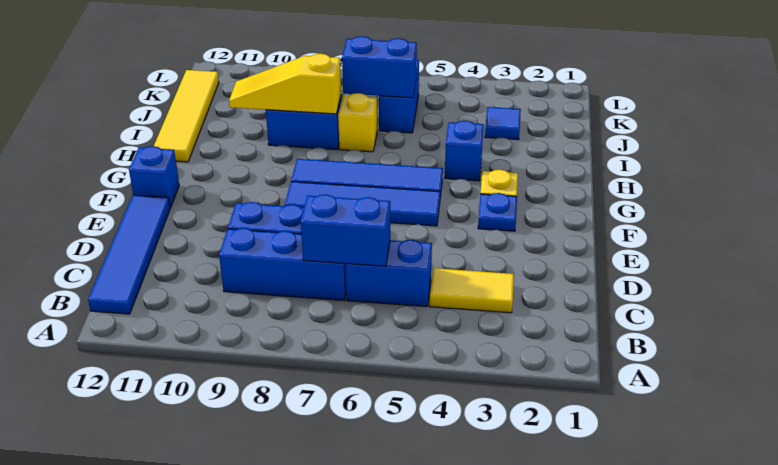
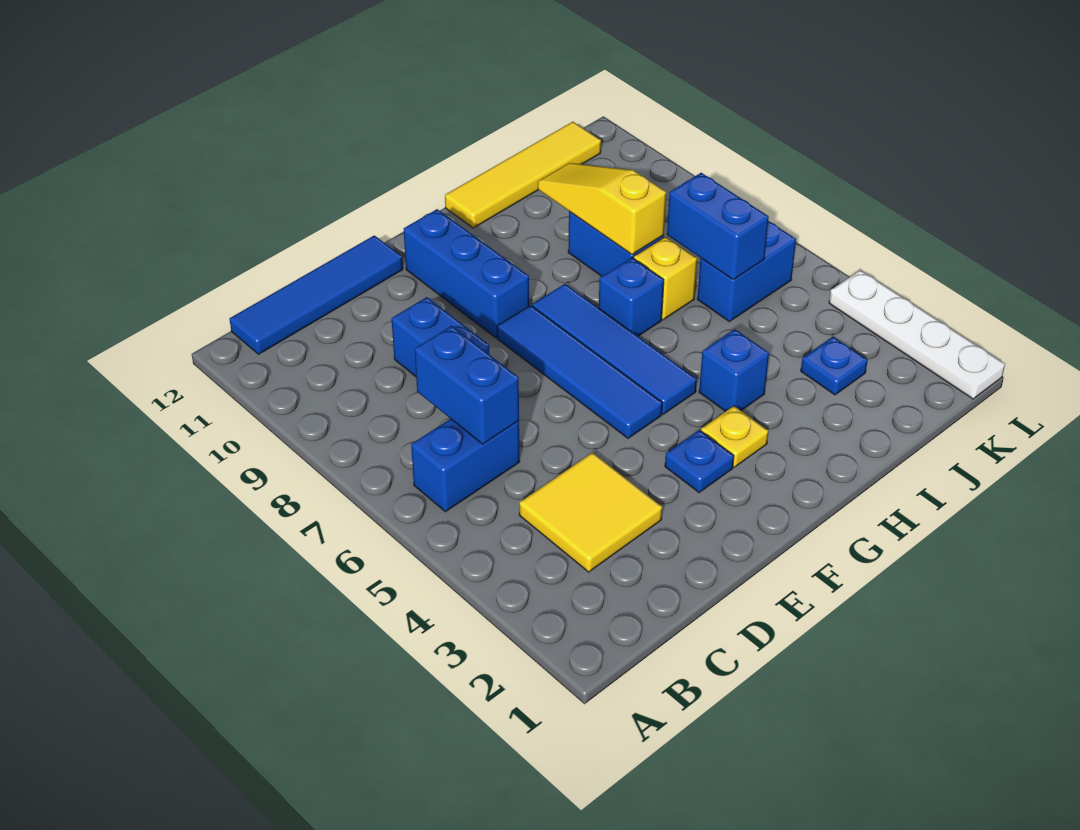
yellow tile C3:C4 level 1 -> yellow tile C3:D4 level 1
blue brick C5:C6 level 1 -> blue brick B6:C6 level 1
blue brick C7:C9 level 1 -> blue brick F9:F11 level 1
blue brick F12 level 1 -> blue brick H7 level 1
blue tile J3 level 1 -> blue plate J3 level 1
none -> white plate L1:L4 level 1

